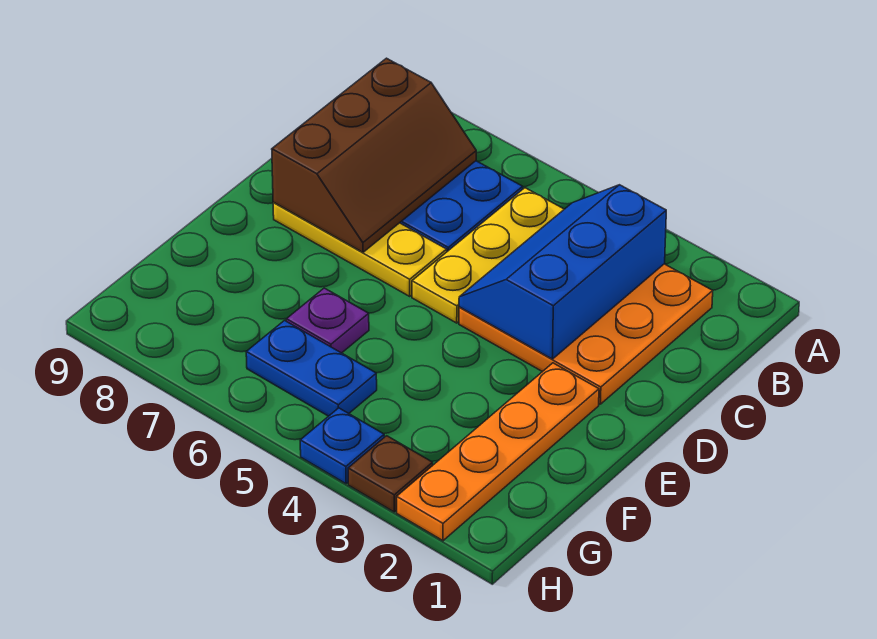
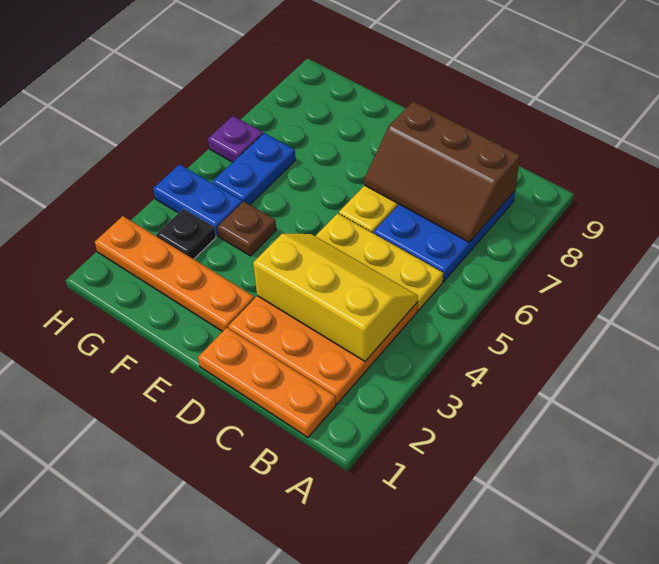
none -> orange plate B1:D1 level 1
blue slope B3:D4 level 2 top 3 -> yellow slope B3:D4 level 2 top 3
purple plate F6 level 1 -> purple plate H6 level 1
none -> black plate G3 level 1
brown plate H3 level 1 -> brown plate F4 level 1
blue plate H4 level 1 -> blue plate G4:H4 level 1

